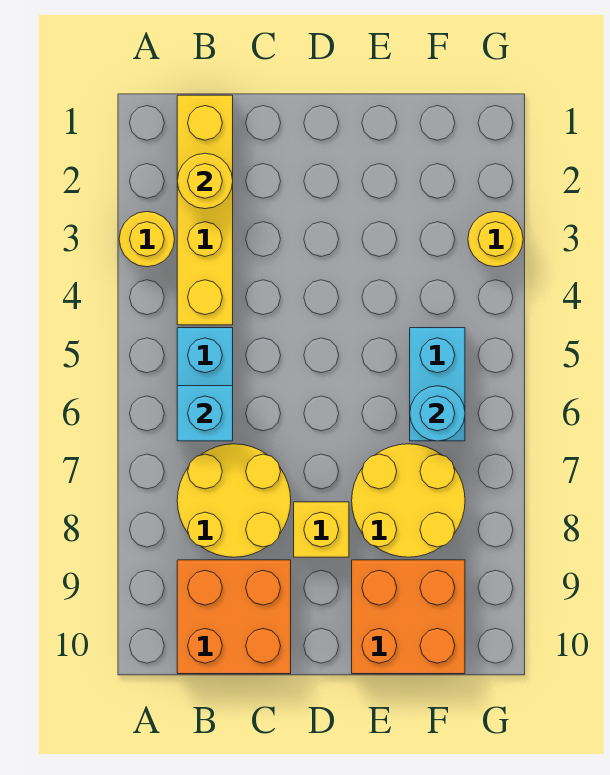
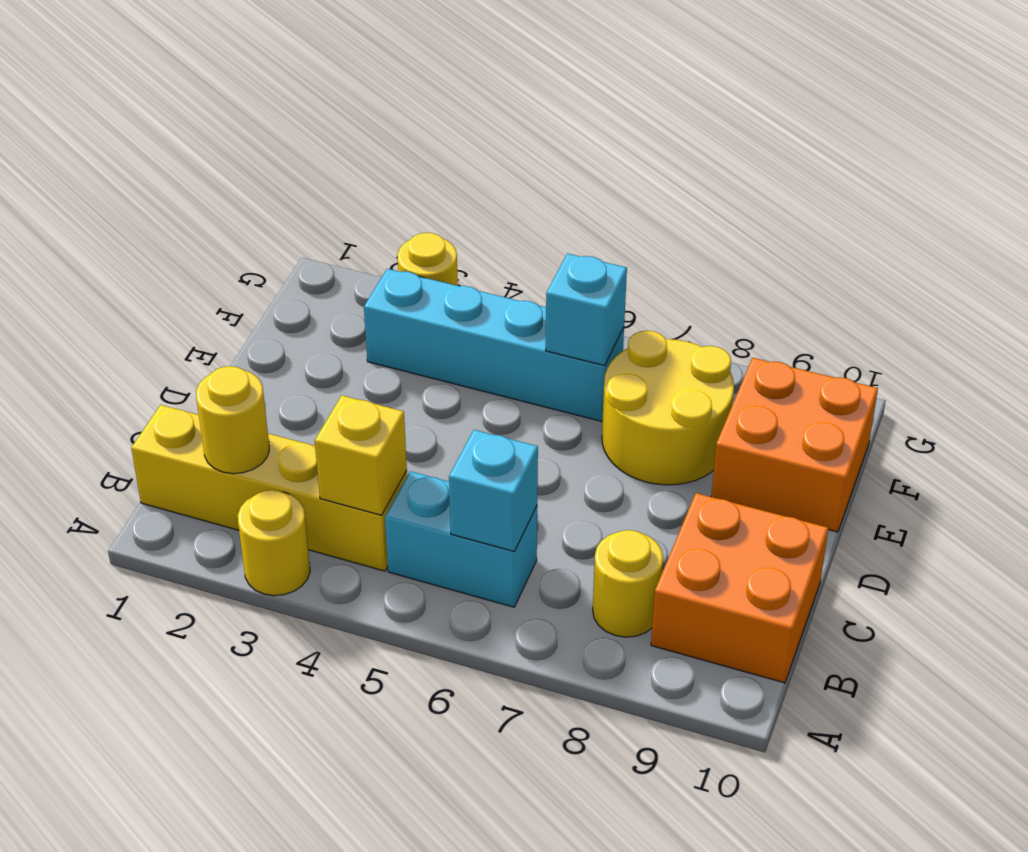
yellow round brick B7:C8 level 1 -> yellow round brick B8 level 1
yellow brick D8 level 1 -> yellow brick B4 level 2
cyan brick F5:F6 level 1 -> cyan brick F3:F6 level 1
cyan round brick F6 level 2 -> cyan brick F6 level 2

